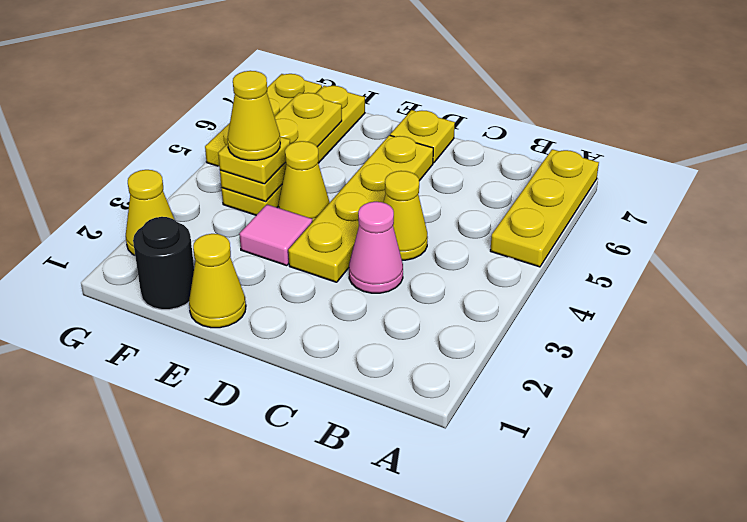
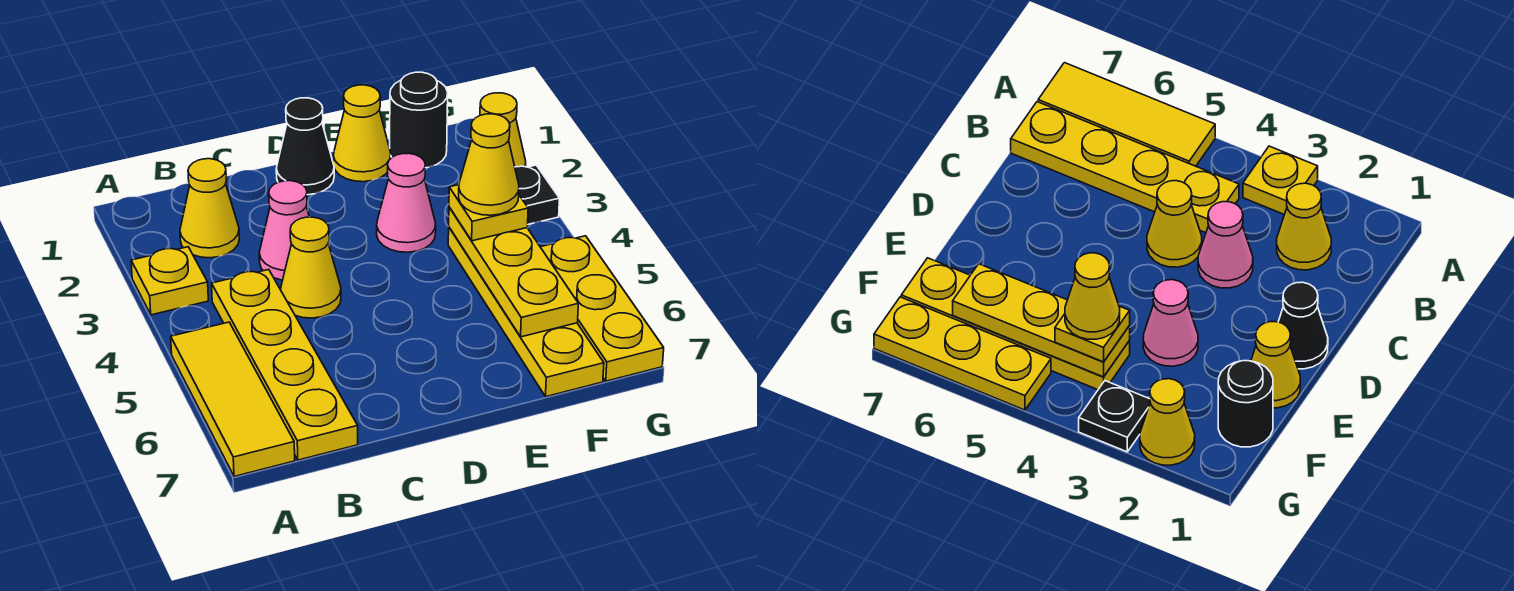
yellow plate A5:A7 level 1 -> yellow tile A5:A7 level 1
none -> black cone D1 level 1
yellow plate D3:D6 level 1 -> yellow plate B4:B7 level 1
yellow plate D7 level 1 -> yellow plate A3 level 1
pink tile E3 level 1 -> pink cone E3 level 1
yellow cone E4 level 1 -> yellow cone B2 level 1
none -> black plate G3 level 1

